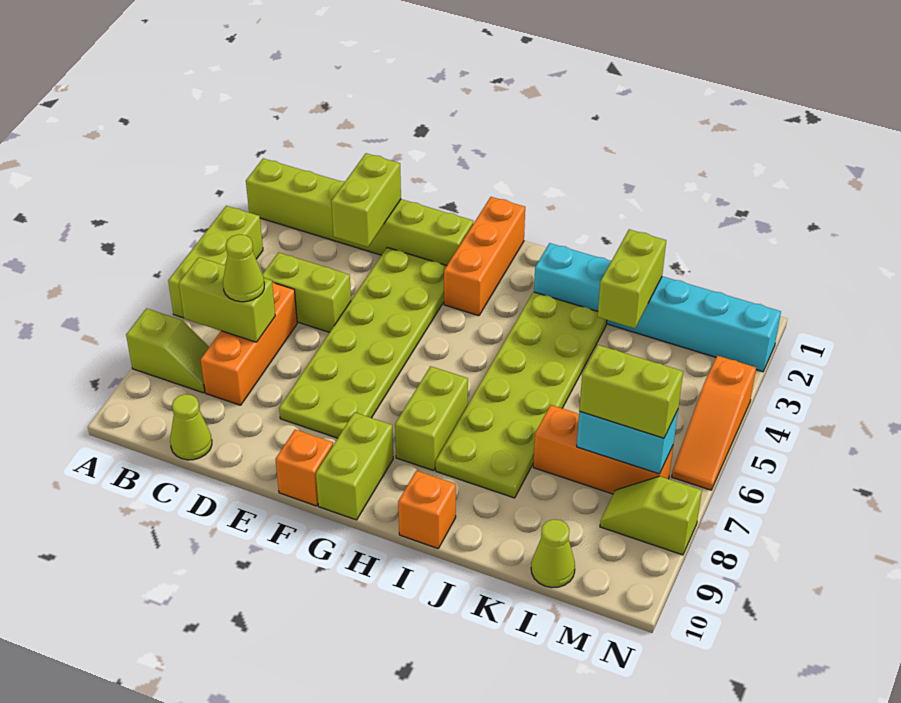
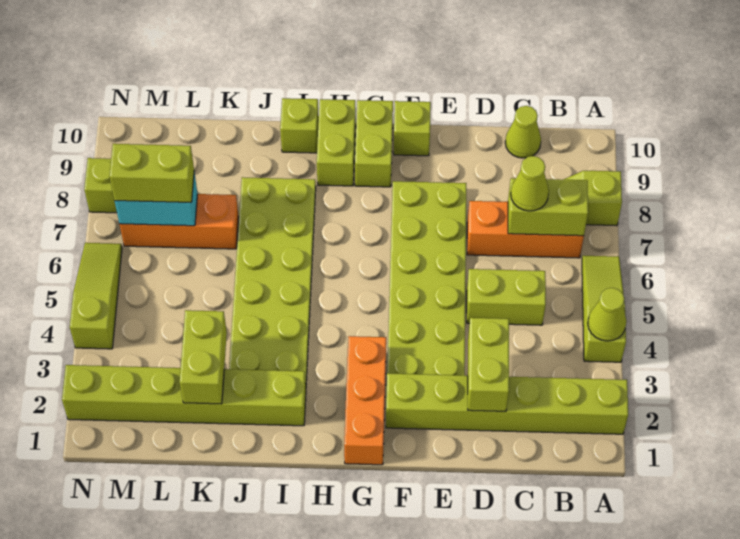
lime brick A4:A6 level 1 -> lime slope A4:A6 level 1 top 4
orange brick C6:C8 level 1 -> orange brick B7:D7 level 1
orange brick F10 level 1 -> lime brick F10 level 1
lime brick H7:H8 level 1 -> lime brick H9:H10 level 1
cyan brick I2:N2 level 1 -> lime brick I2:N2 level 1
orange brick I10 level 1 -> lime brick I10 level 1
lime cone L10 level 1 -> lime cone A4 level 2
orange slope N4:N6 level 1 top 4 -> lime slope N4:N6 level 1 top 4

